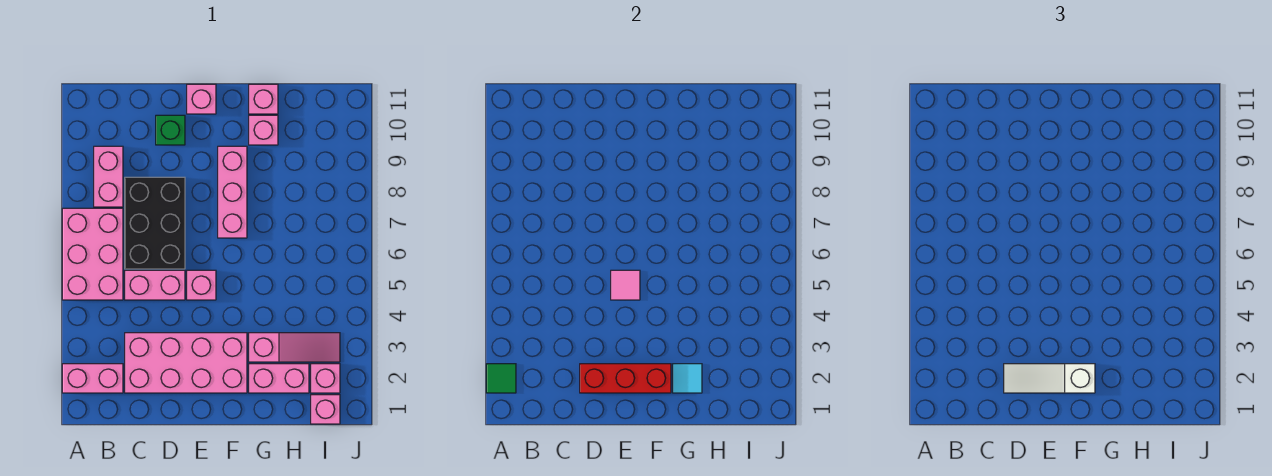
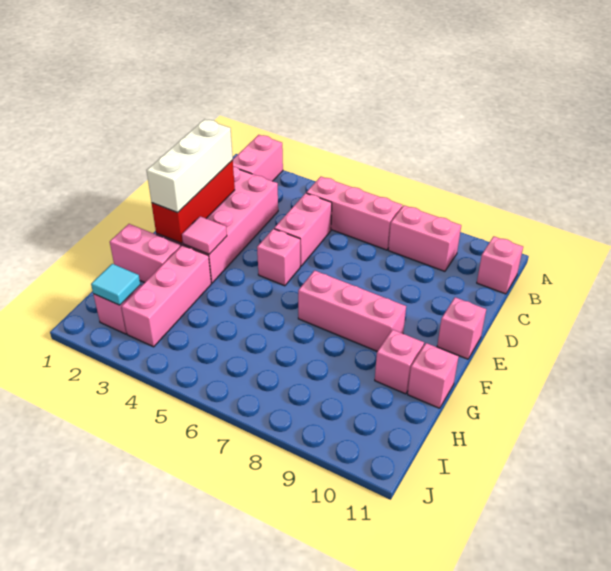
green tile A2 level 2 -> none
pink brick A5:B7 level 1 -> pink brick B5:B7 level 1
black brick C6:D8 level 1 -> none
white slope D2:F2 level 3 top F -> white brick D2:F2 level 3
green brick D10 level 1 -> none
pink tile E5 level 2 -> pink tile F3 level 2
pink brick G2:H2 level 1 -> pink brick G1:G2 level 1
cyan tile G2 level 2 -> cyan tile I2 level 2
pink slope G3:I3 level 1 top G -> pink brick G3:I3 level 1
pink brick I1 level 1 -> pink brick B11 level 1

